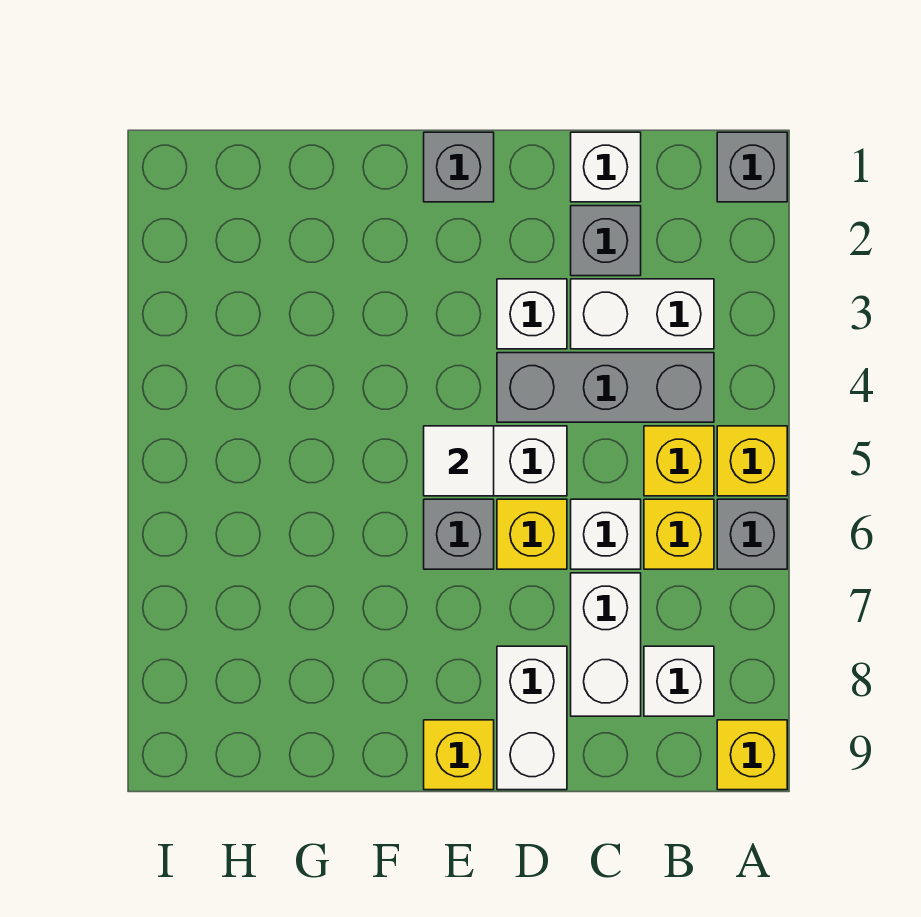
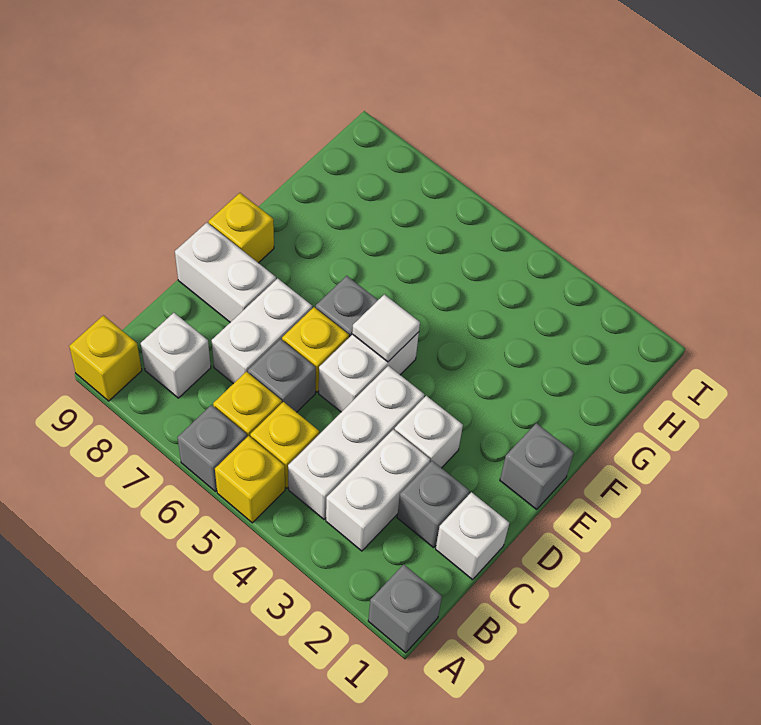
grey brick B4:D4 level 1 -> white brick B4:D4 level 1
white brick C6 level 1 -> grey brick C6 level 1
white brick C7:C8 level 1 -> white brick C7:D7 level 1

